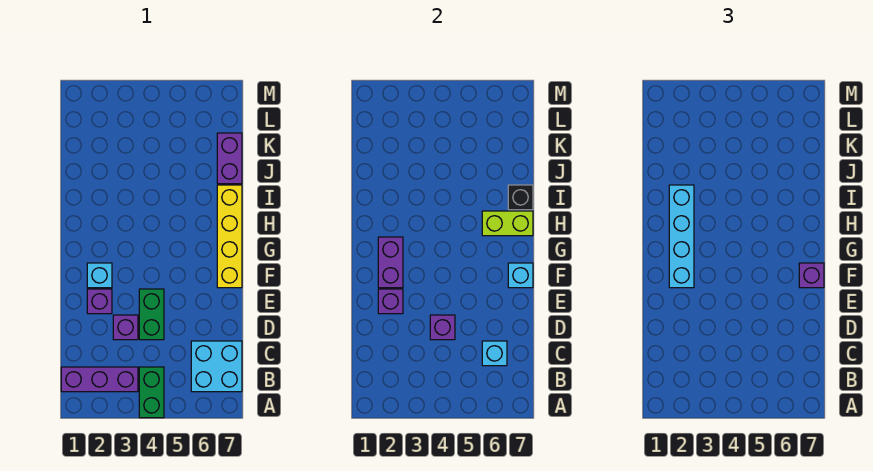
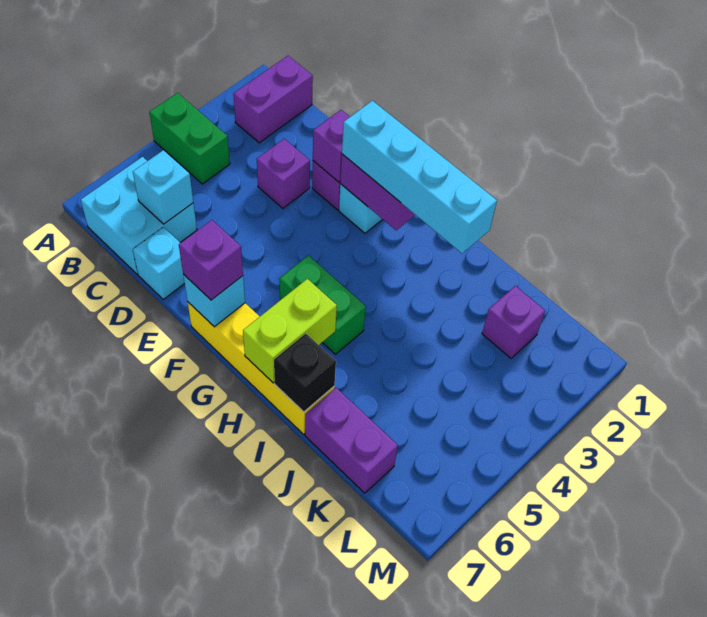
purple brick B1:B3 level 1 -> purple brick B1:B2 level 1
green brick D4:E4 level 1 -> green brick G5:H5 level 1
purple brick D4 level 2 -> purple brick K2 level 1
none -> cyan brick D7 level 1

